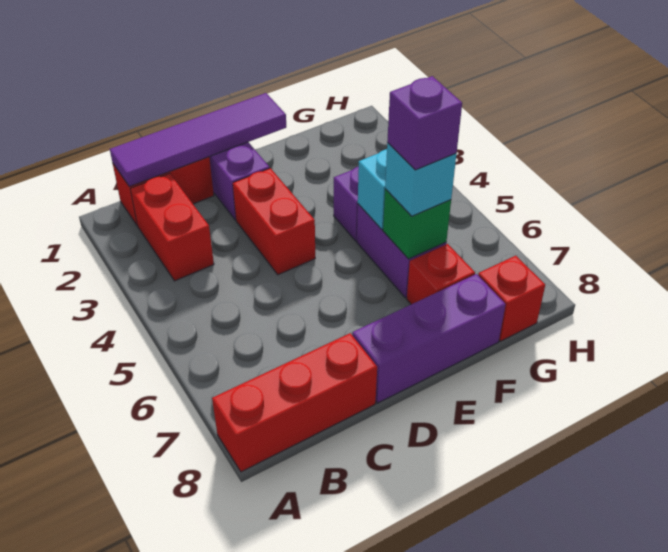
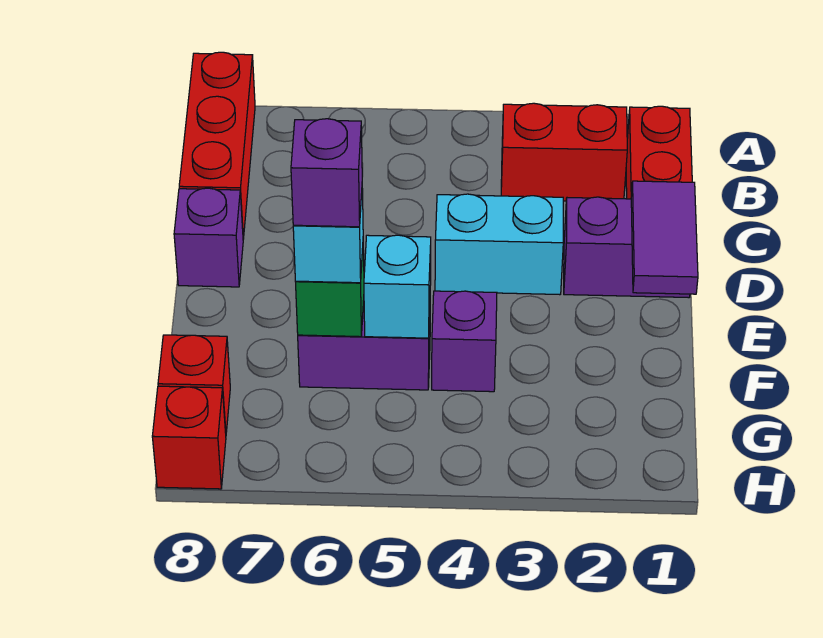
purple tile B1:E1 level 2 -> purple tile D1:E1 level 2
red brick D3:D4 level 1 -> cyan brick D3:D4 level 1
purple brick D8:F8 level 1 -> purple brick D8 level 1
red brick F7 level 1 -> red brick H8 level 1

